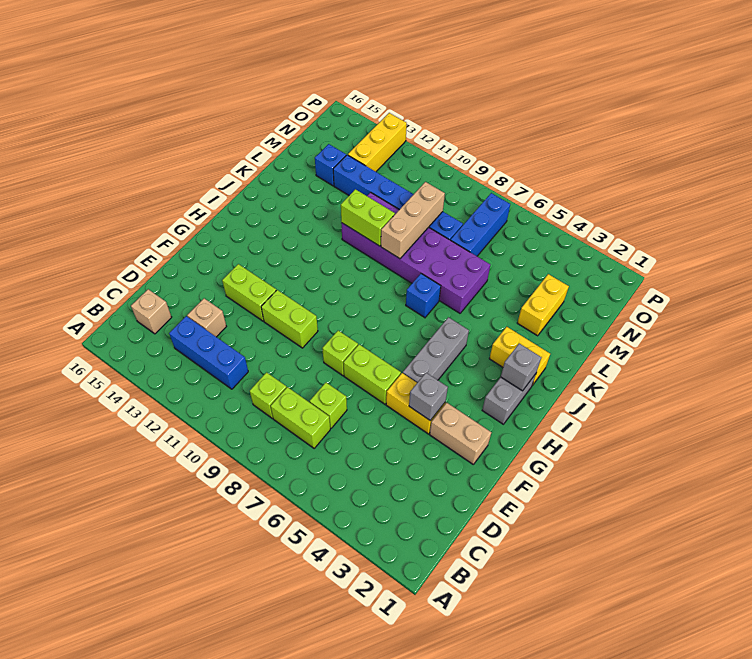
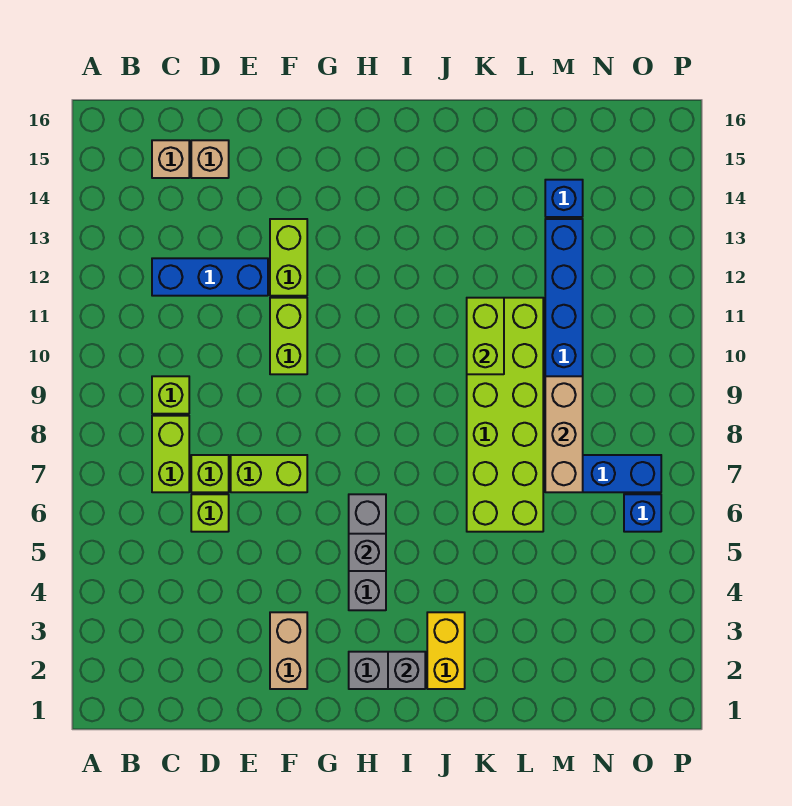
blue brick C11:C13 level 1 -> blue brick C12:E12 level 1
tan brick D13 level 1 -> tan brick D15 level 1
yellow brick F4:F5 level 1 -> none
grey brick F4 level 2 -> grey brick H5 level 2
lime brick F6:F7 level 1 -> lime brick E7:F7 level 1
lime brick F8 level 1 -> lime brick D6 level 1
grey brick G5:I5 level 1 -> grey brick H4:H6 level 1
blue brick J7 level 1 -> blue brick O6 level 1
purple brick K6:L11 level 1 -> lime brick K6:L11 level 1
tan brick K9:M9 level 2 -> tan brick M7:M9 level 2
yellow brick L3:M3 level 1 -> none
yellow brick N13:P13 level 1 -> none

